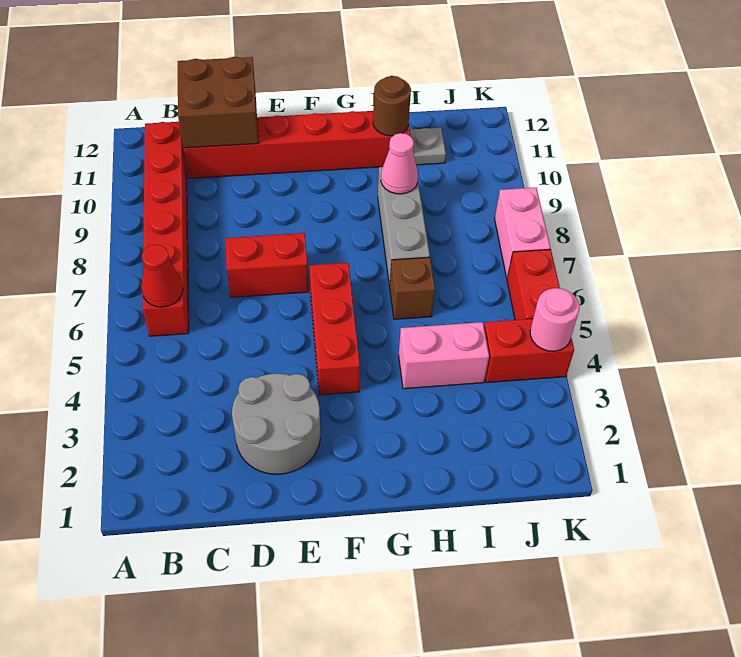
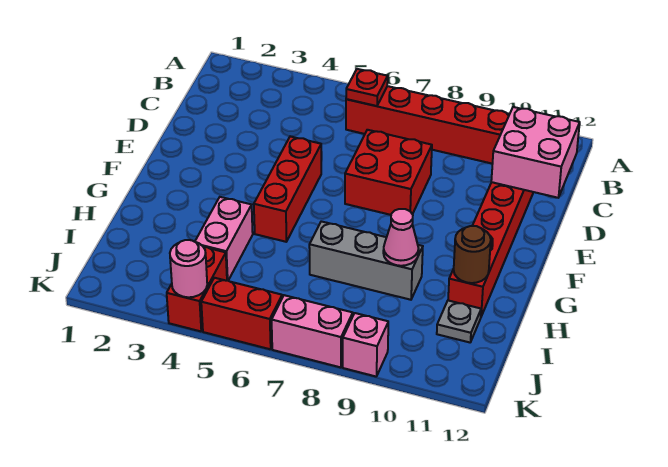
red cone B6 level 2 -> red plate B6 level 2
brown brick C11:D12 level 2 -> pink brick C11:D12 level 2
grey round brick D2:E3 level 1 -> none
red brick D7:E7 level 1 -> red brick D7:E8 level 1
red brick F4:F6 level 1 -> red brick E5:G5 level 1
brown brick H6 level 1 -> none
none -> pink brick K9 level 1

